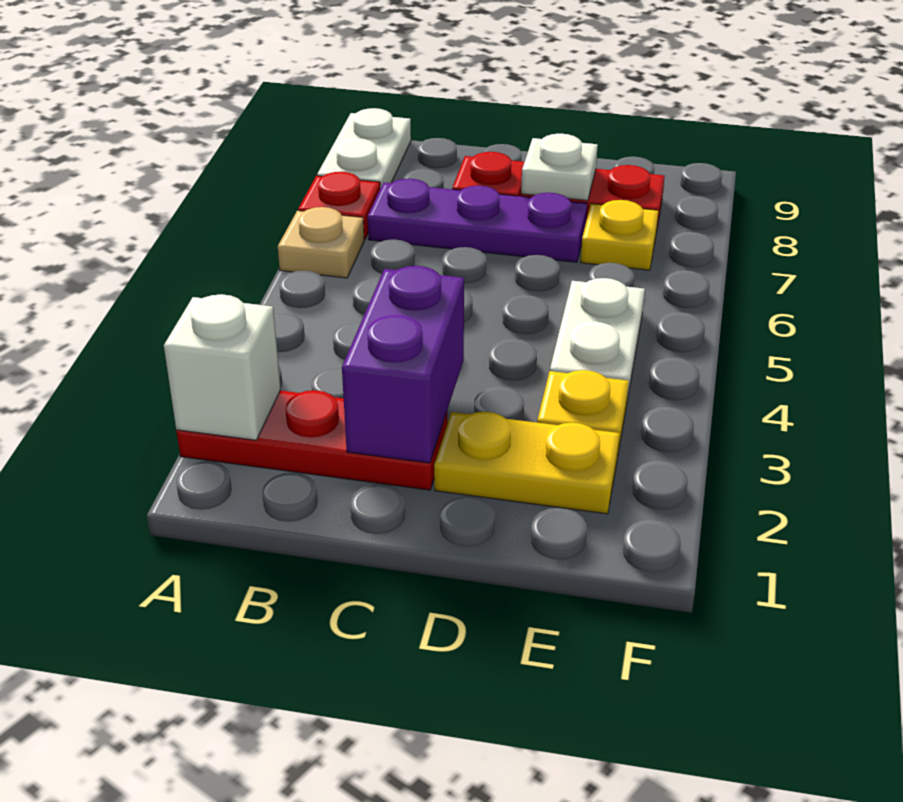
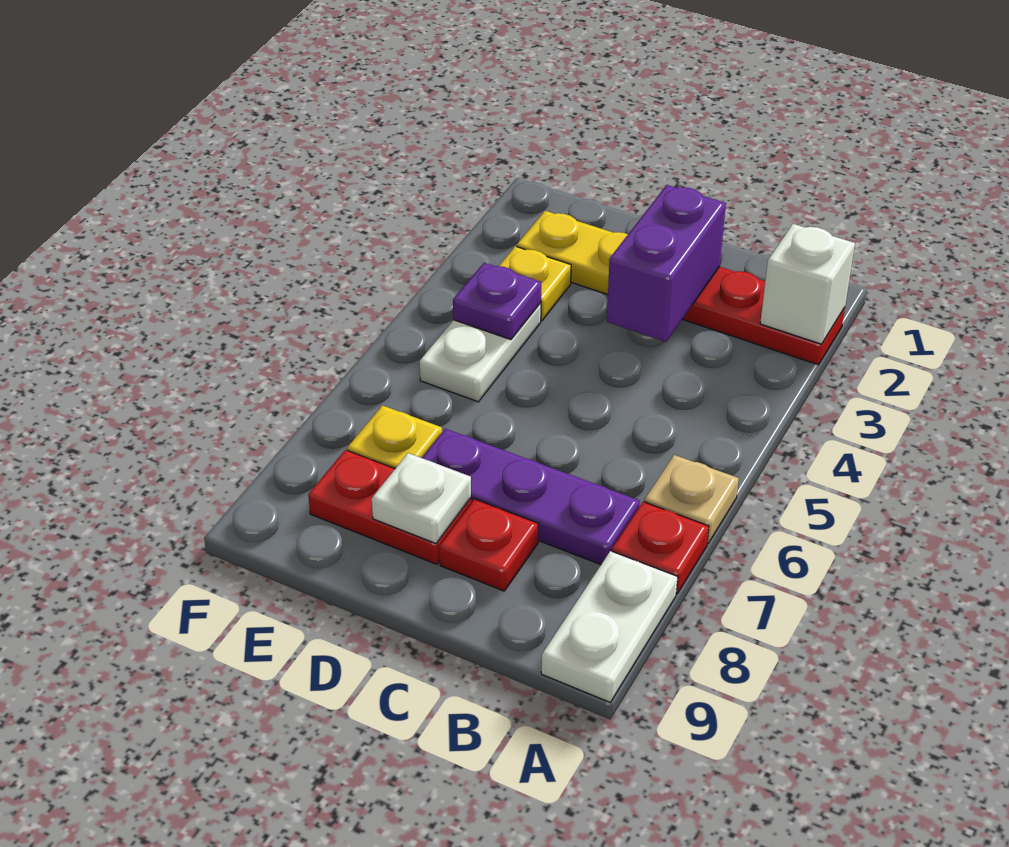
none -> purple plate E4 level 2

